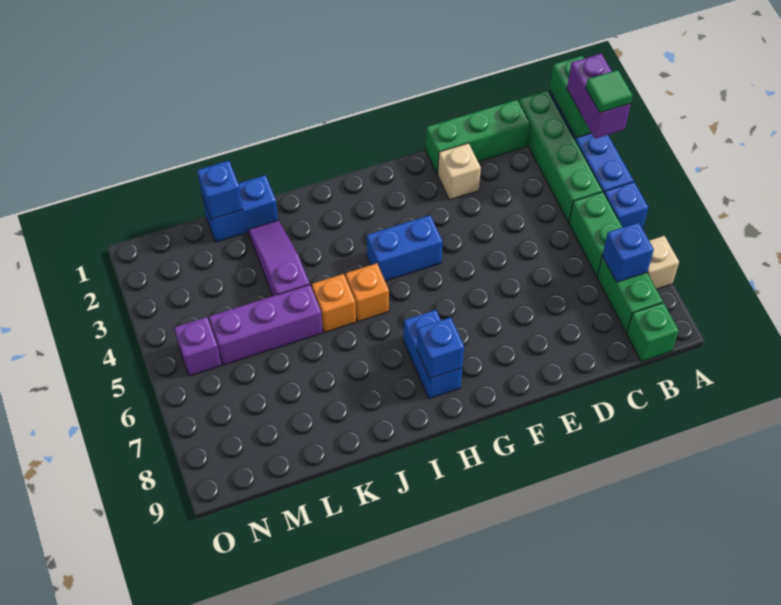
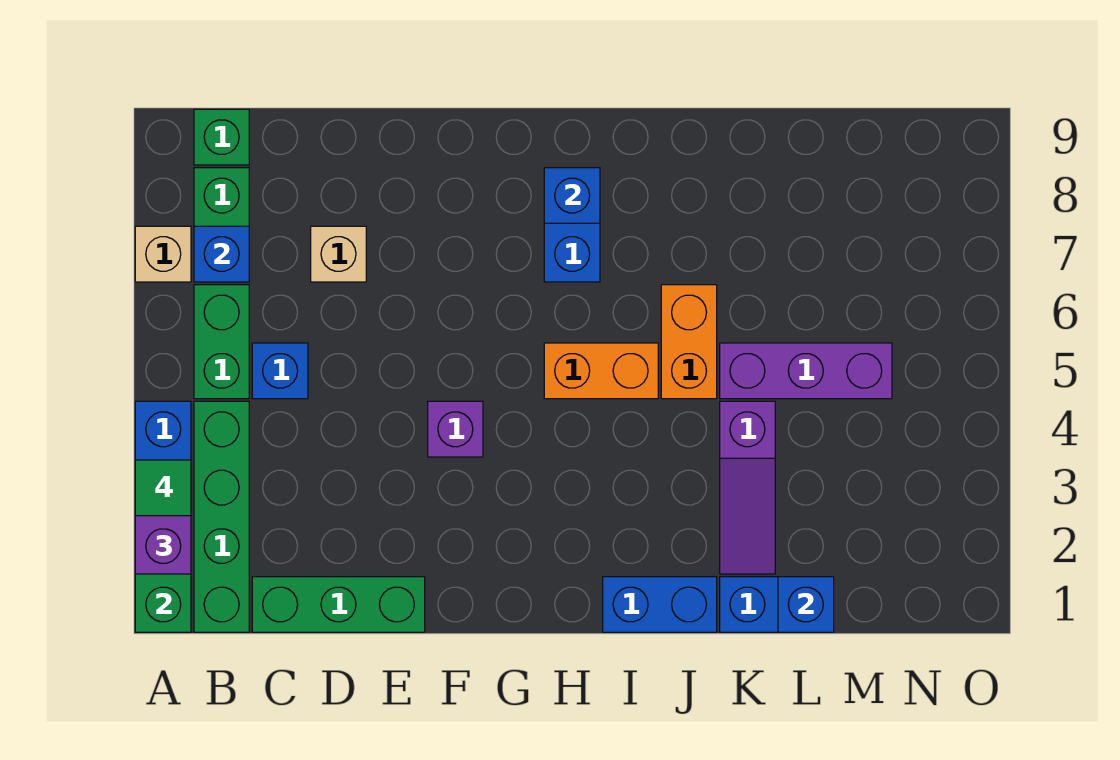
blue brick A5 level 1 -> blue brick C5 level 1
tan brick E2 level 1 -> tan brick D7 level 1
blue brick G4:H4 level 1 -> blue brick I1:J1 level 1
orange brick I5 level 1 -> orange brick H5:I5 level 1
orange brick J5 level 1 -> orange brick J5:J6 level 1
purple brick N5 level 1 -> purple brick F4 level 1

